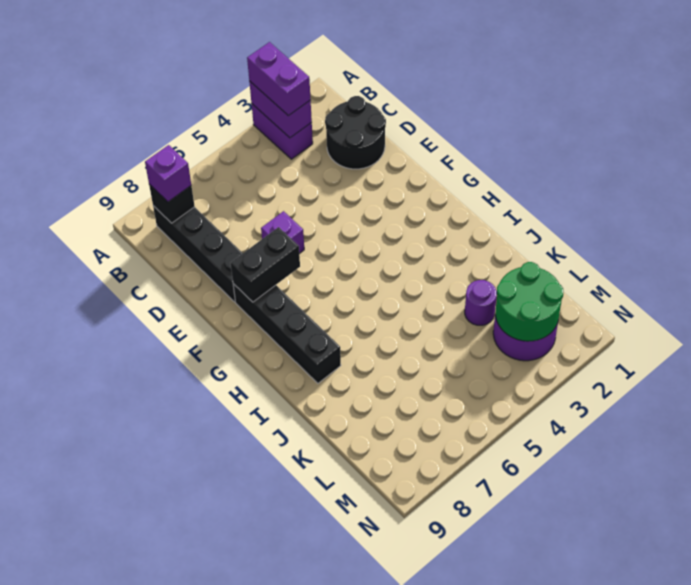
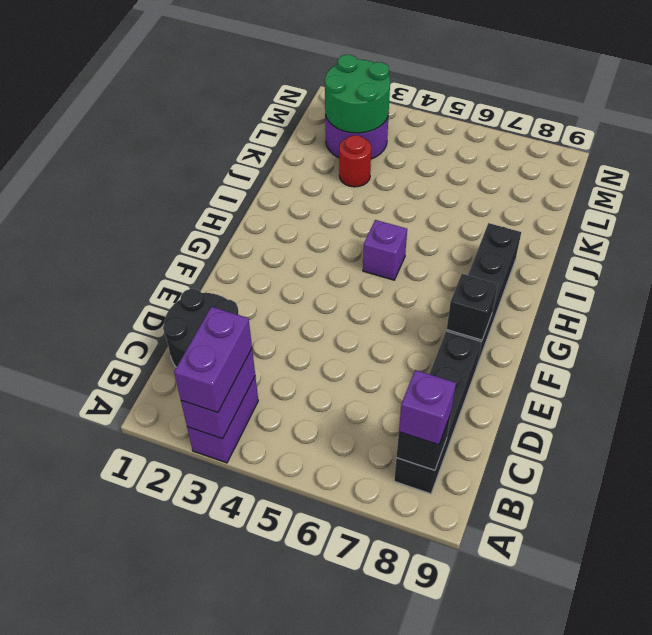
purple brick E6 level 1 -> purple brick H5 level 1
black brick F7:F8 level 2 -> black brick F8 level 2
purple round brick K3 level 1 -> red round brick K3 level 1

